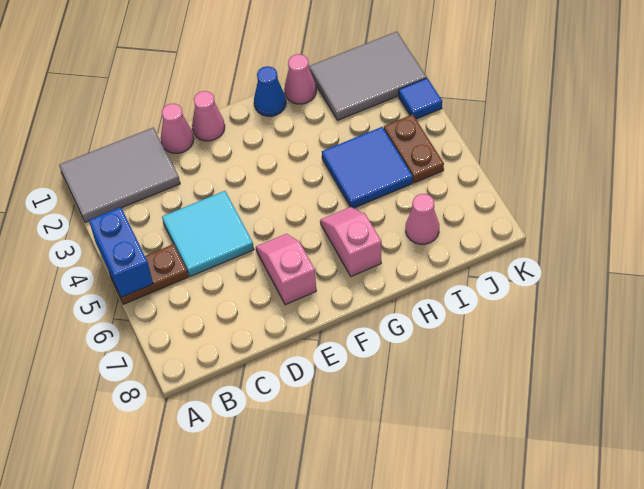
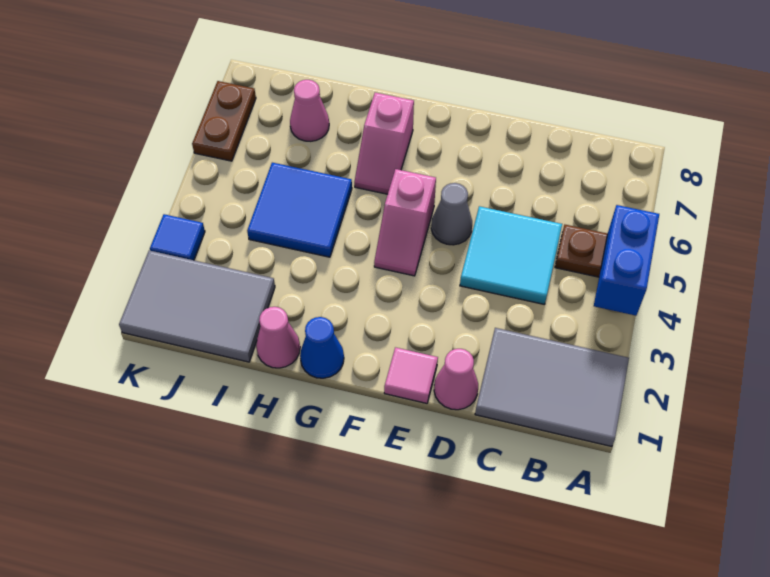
pink cone E1 level 1 -> pink tile E1 level 1
none -> grey cone E5 level 1
pink slope E6:E7 level 1 top 7 -> pink slope F4:F5 level 1 top 5
brown plate J4:J5 level 1 -> brown plate K6:K7 level 1

